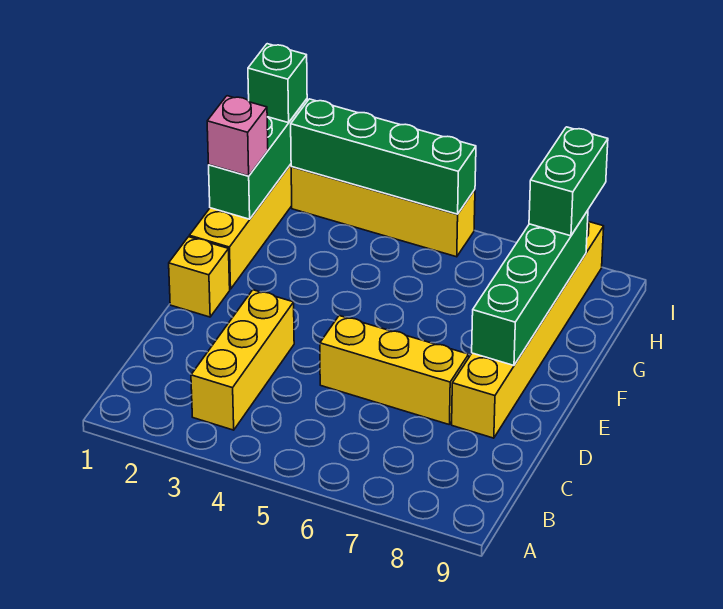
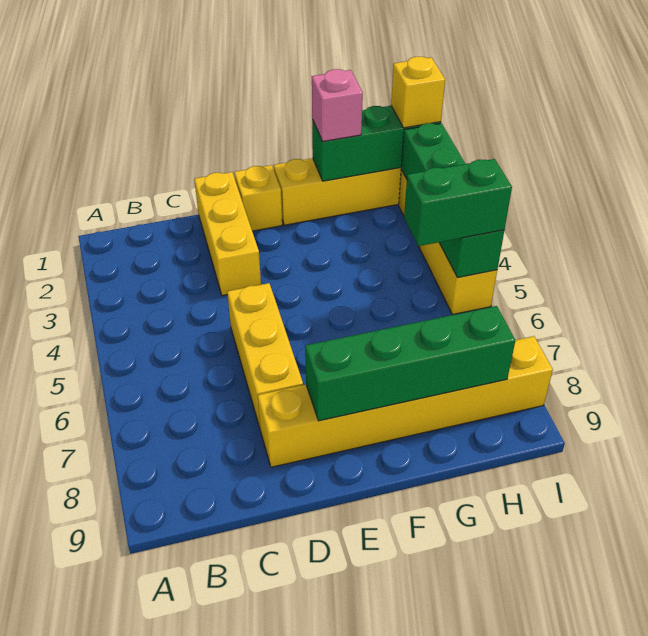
yellow brick B3:D3 level 1 -> yellow brick D1:D3 level 1
green brick H8:I8 level 3 -> green brick H5:I5 level 3
green brick I1 level 3 -> yellow brick I1 level 3

